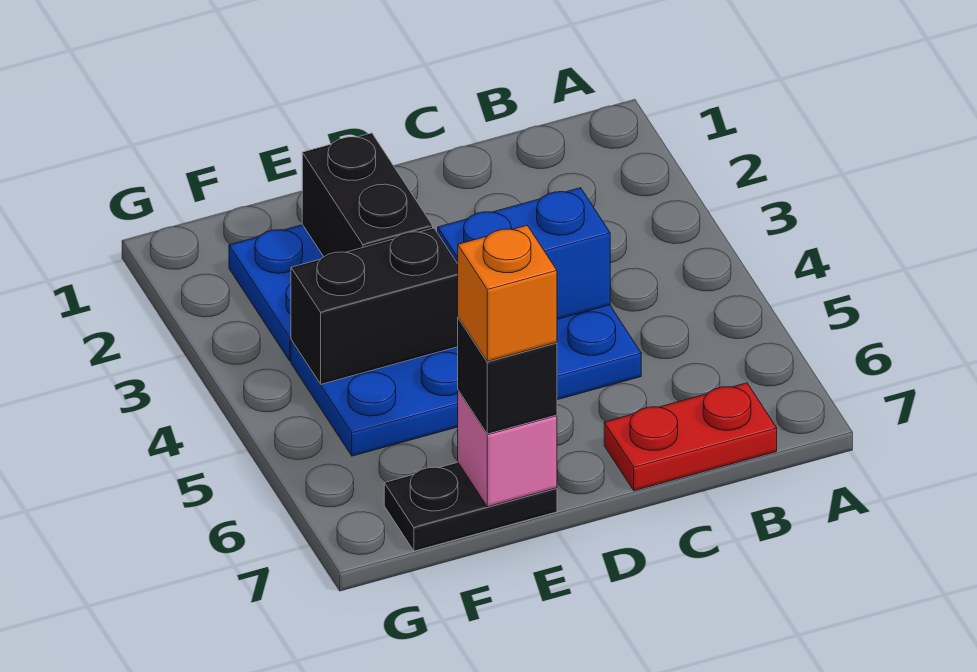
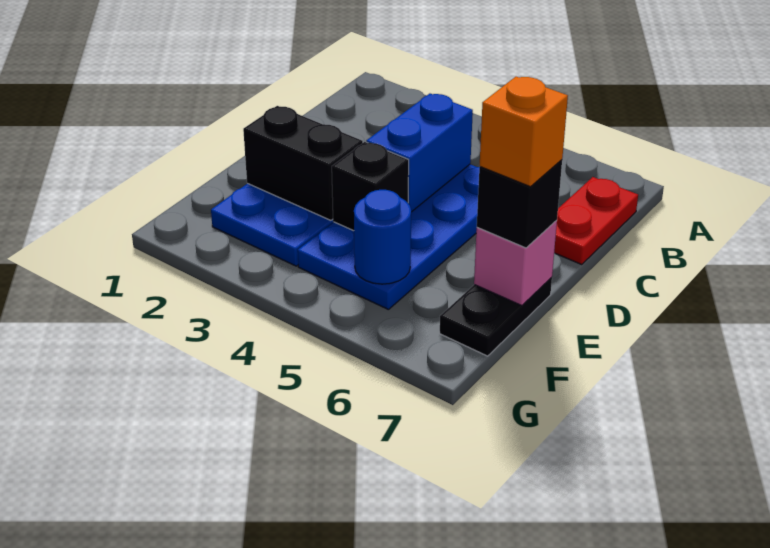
black brick E4:F4 level 2 -> black brick E4 level 2
none -> blue round brick F5 level 2

